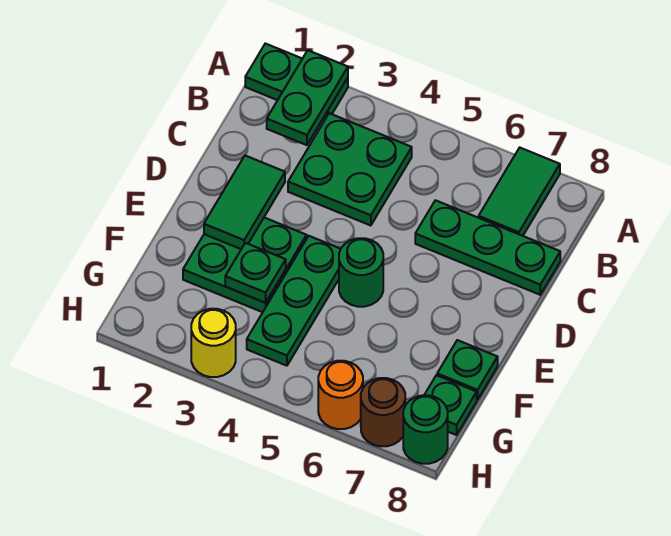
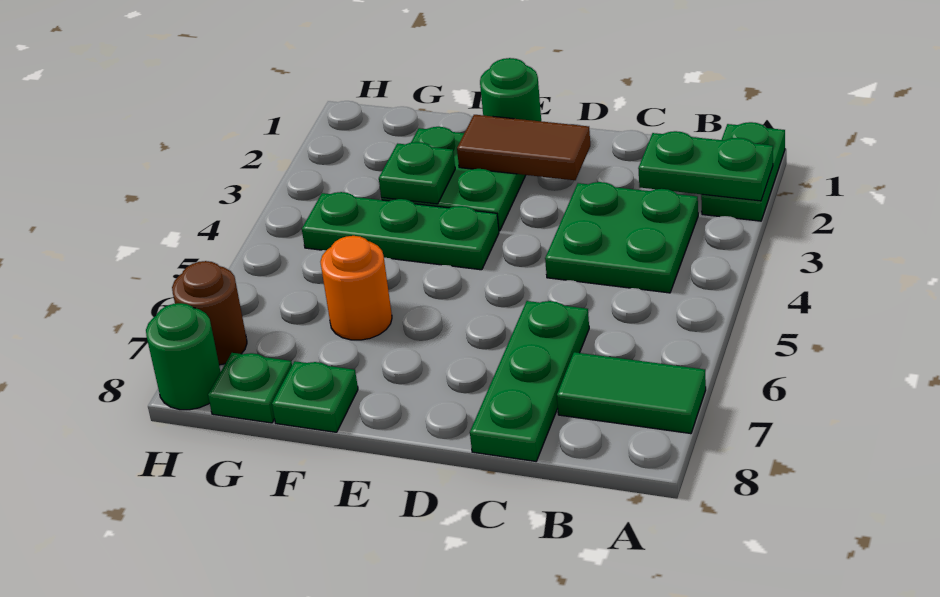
green tile D2:E2 level 2 -> brown tile D2:E2 level 2
green round brick E5 level 1 -> green round brick E1 level 1
yellow round brick H3 level 1 -> none
orange round brick H6 level 1 -> orange round brick F6 level 1

